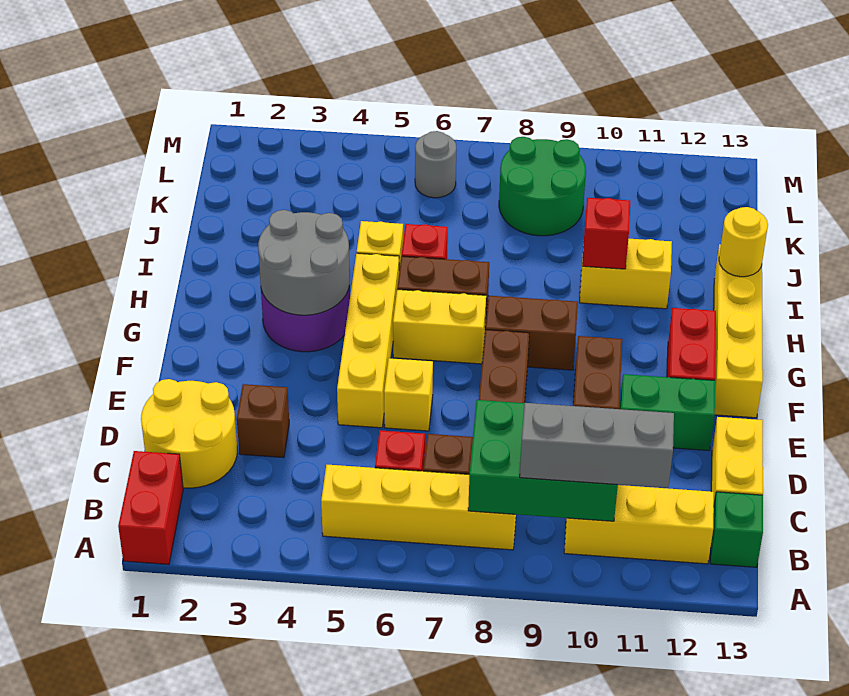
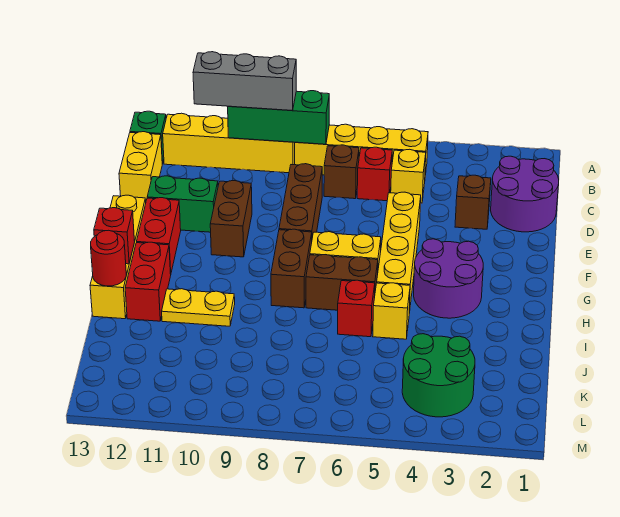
red brick A1:B1 level 1 -> red brick H12:I12 level 1
green brick B8:C10 level 2 -> green brick B8:B10 level 2
yellow brick B10:B12 level 1 -> yellow brick B9:B12 level 1
yellow round brick C1:D2 level 1 -> purple round brick C1:D2 level 1
yellow brick E6 level 1 -> yellow brick C5 level 1
grey round brick G3:H4 level 2 -> none
brown brick G8:G9 level 1 -> brown brick G8:H8 level 1
yellow brick I10:I11 level 1 -> yellow plate I10:I11 level 1
red brick I10 level 2 -> red brick H13 level 2
yellow round brick I13 level 2 -> red round brick I13 level 2
green round brick K8:L9 level 1 -> green round brick K3:L4 level 1
grey round brick L6 level 1 -> none

